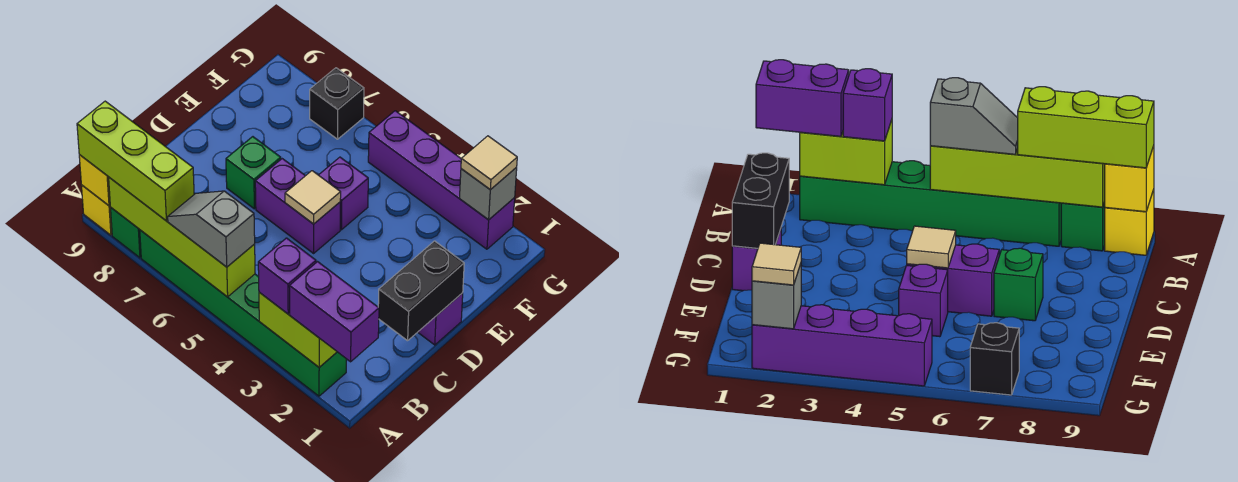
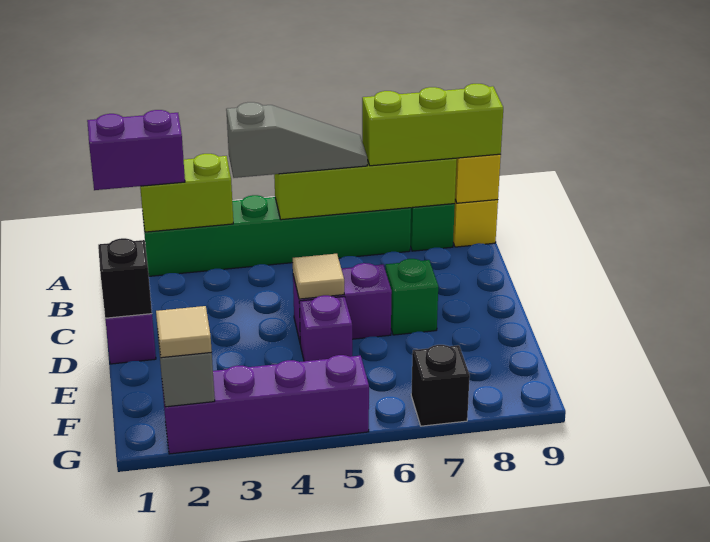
purple brick A3 level 3 -> none
grey slope A5:A6 level 3 top 5 -> grey slope A4:A6 level 3 top 4
black brick C1:D1 level 2 -> black brick D1 level 2

